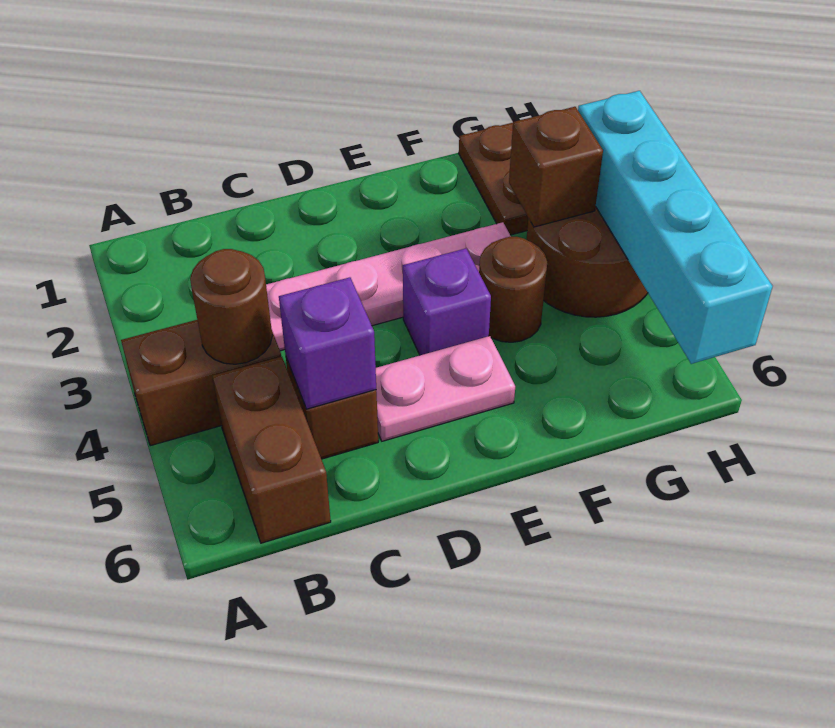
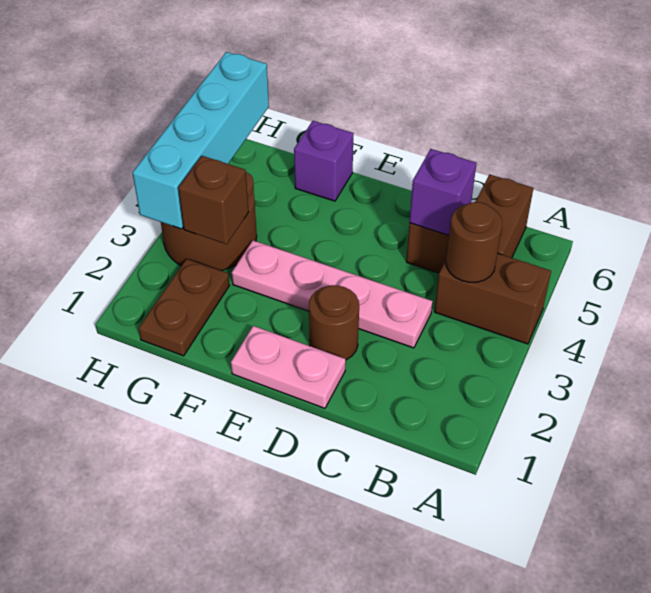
pink plate D5:E5 level 1 -> pink plate D1:E1 level 1
purple brick E4 level 1 -> purple brick F6 level 1
brown round brick F4 level 1 -> brown round brick D2 level 1

